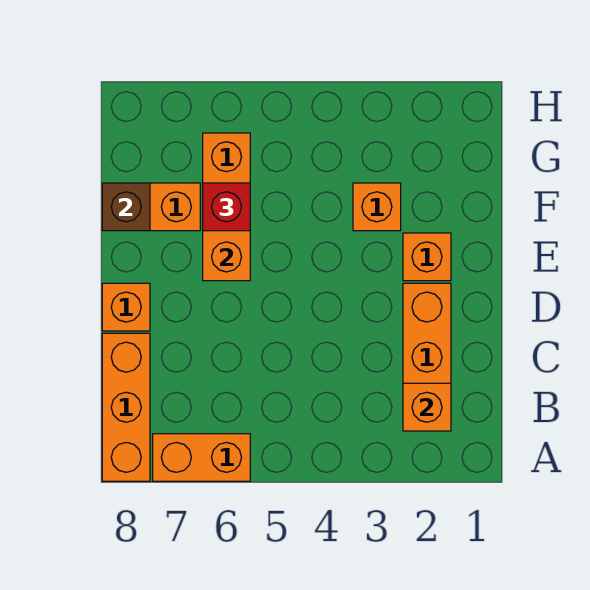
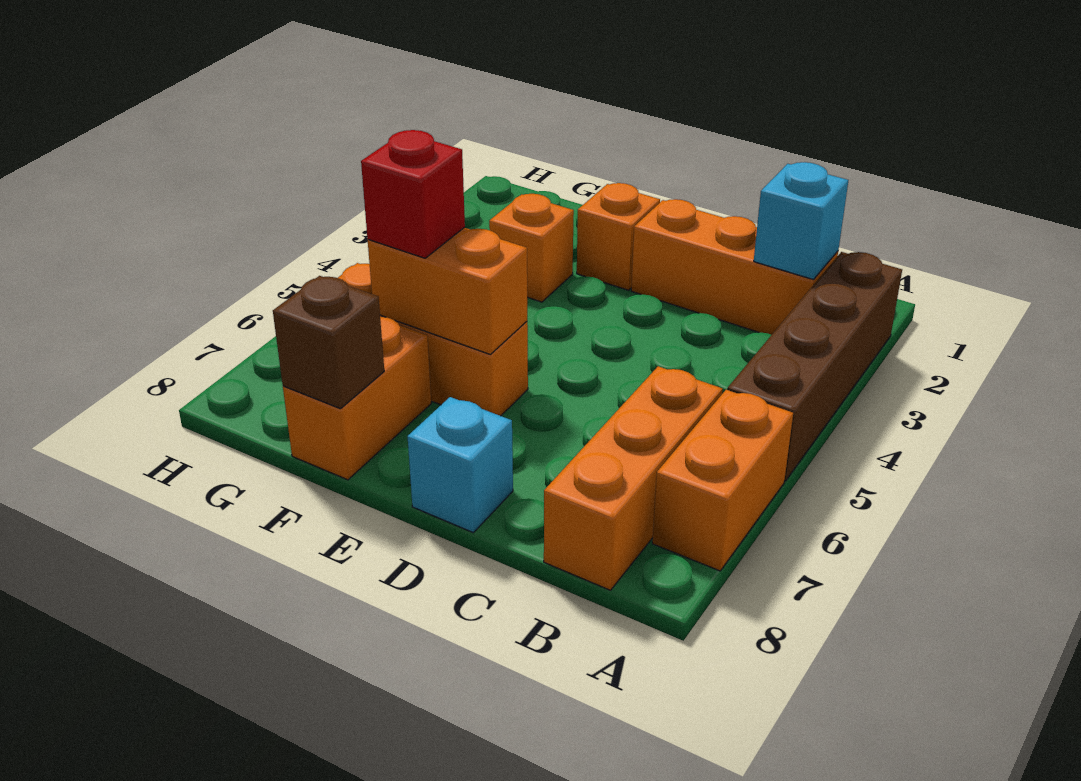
none -> brown brick A2:A5 level 1
orange brick A8:C8 level 1 -> orange brick B6:B8 level 1
orange brick B2 level 2 -> cyan brick B2 level 2
orange brick D8 level 1 -> cyan brick D8 level 1

